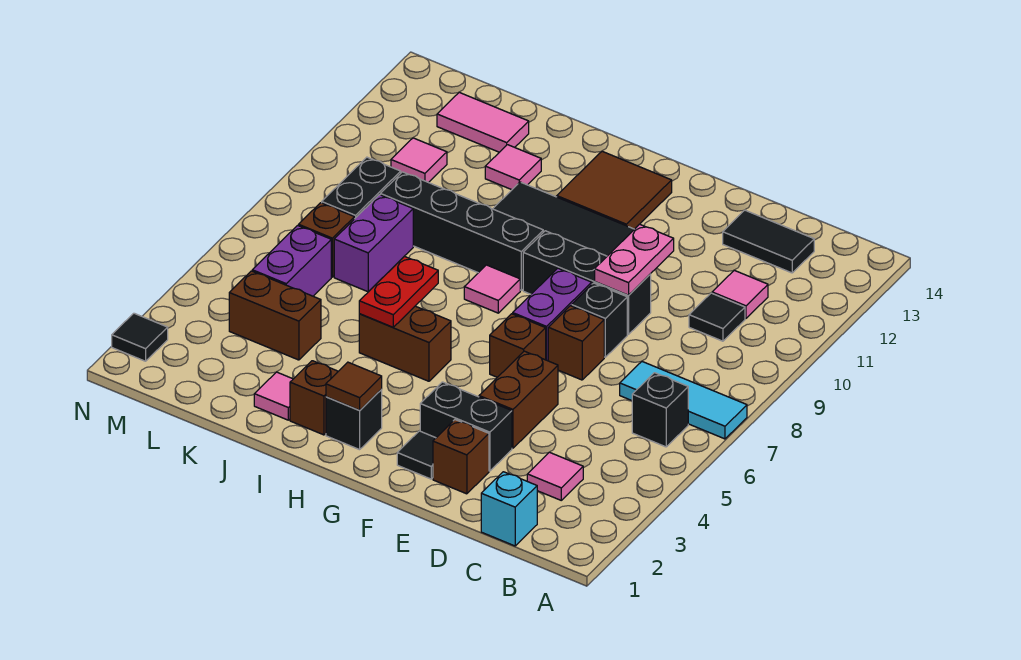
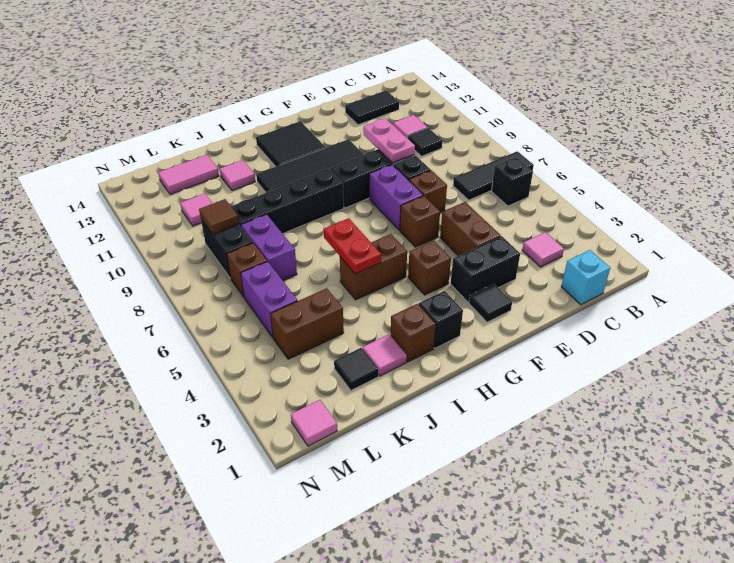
cyan tile A7:C7 level 1 -> black tile A7:C7 level 1
brown brick E2 level 1 -> brown brick G4 level 1
brown tile G12:H13 level 1 -> black tile G12:H13 level 1
brown tile H2 level 2 -> brown tile L9 level 2
pink tile H8 level 1 -> pink tile M1 level 1
black tile N2 level 1 -> black tile K2 level 1

